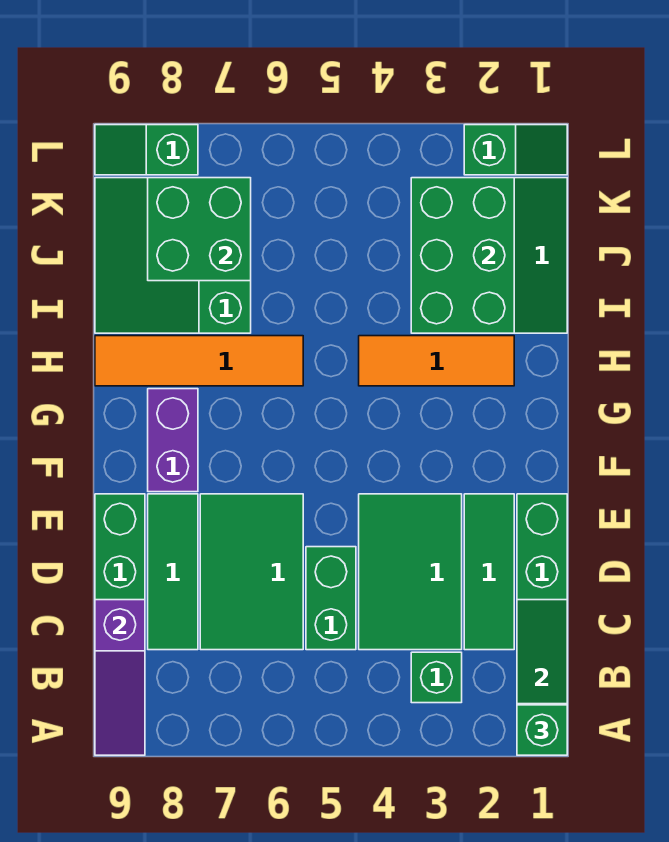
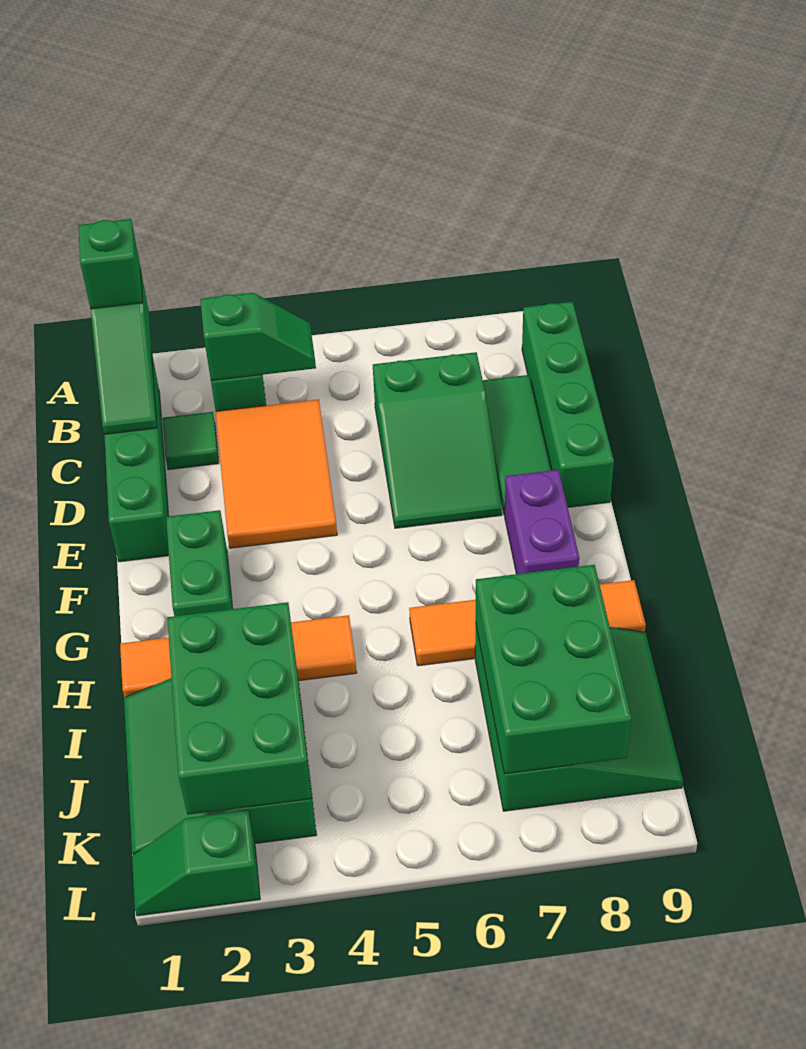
purple slope A9:C9 level 2 top C -> none
green tile C2:E2 level 1 -> green tile C2 level 1
green tile C3:E4 level 1 -> orange tile C3:E4 level 1
green brick C5:D5 level 1 -> green brick F2:G2 level 1
green tile C6:E7 level 1 -> green slope C6:E7 level 1 top C
orange tile H2:H4 level 1 -> orange tile H1:H4 level 1
green brick J7:K8 level 2 -> green brick I7:K8 level 2
green slope L8:L9 level 1 top 8 -> green slope B3:B4 level 2 top 3

